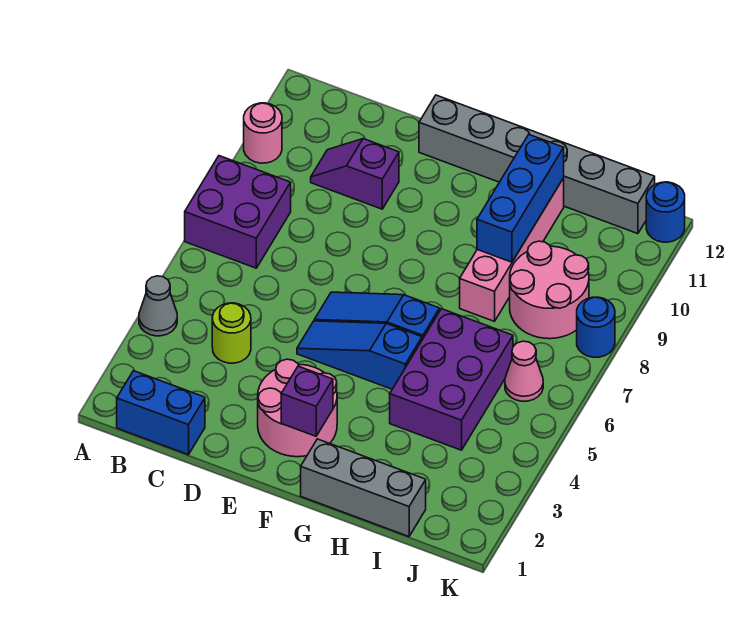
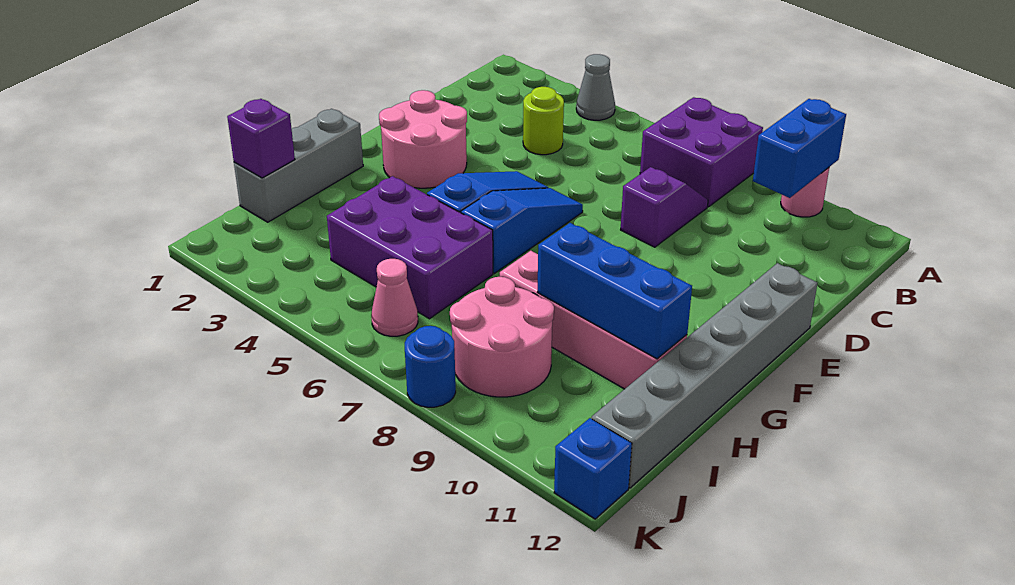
blue brick B1:C1 level 1 -> blue brick A10:B10 level 2
purple slope C10:D10 level 1 top D -> purple slope C8:D8 level 1 top D
purple brick F2 level 2 -> purple brick I1 level 2
blue round brick K12 level 1 -> blue brick K12 level 1

